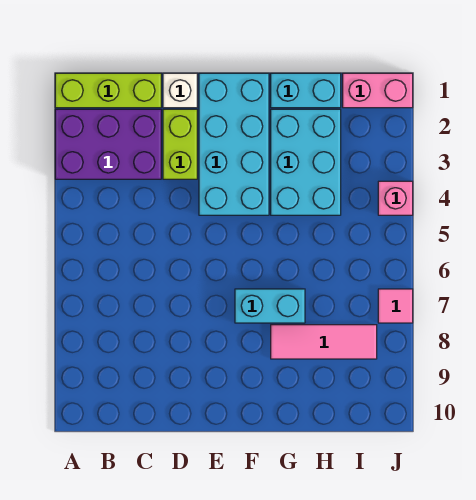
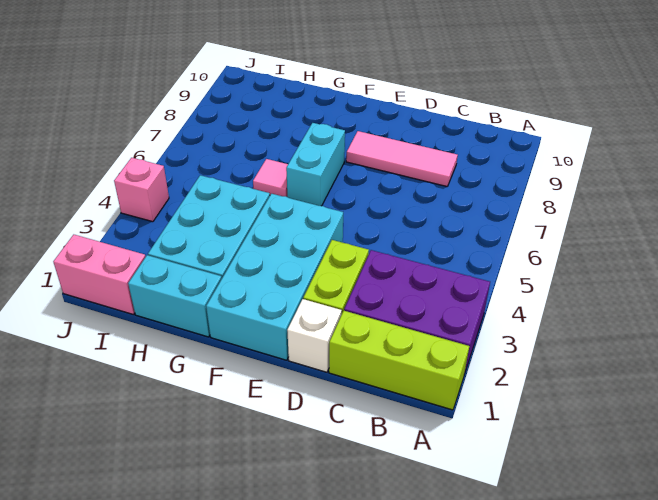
cyan brick F7:G7 level 1 -> cyan brick F6:F7 level 1
pink tile G8:I8 level 1 -> pink tile C8:E8 level 1
pink tile J7 level 1 -> pink tile G6 level 1

